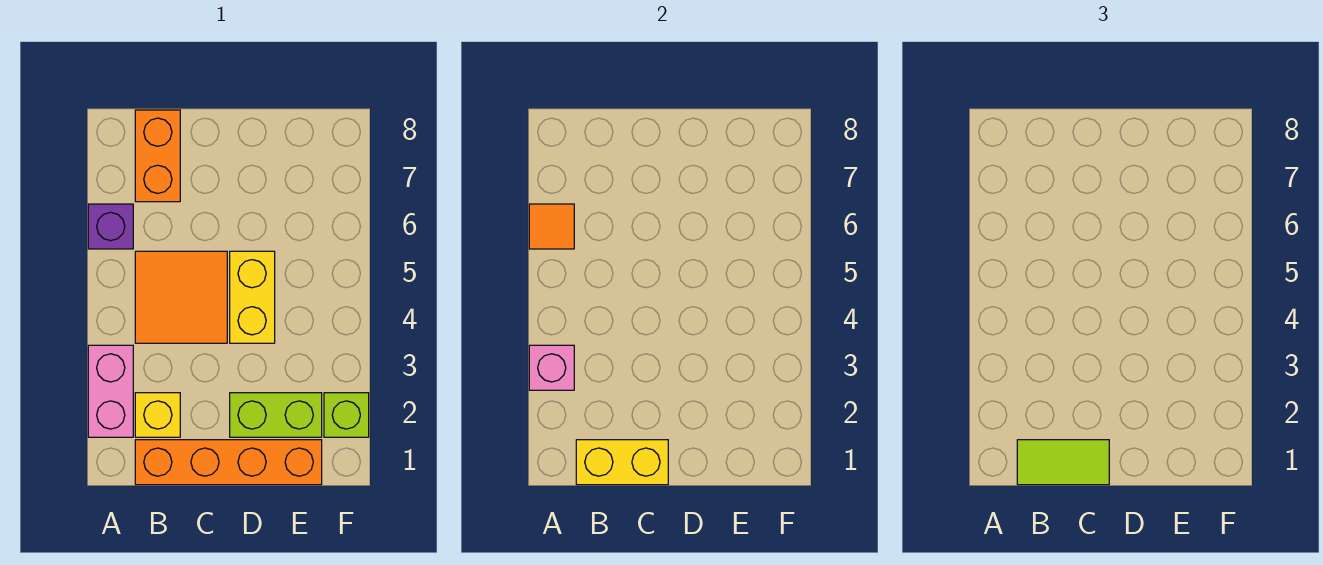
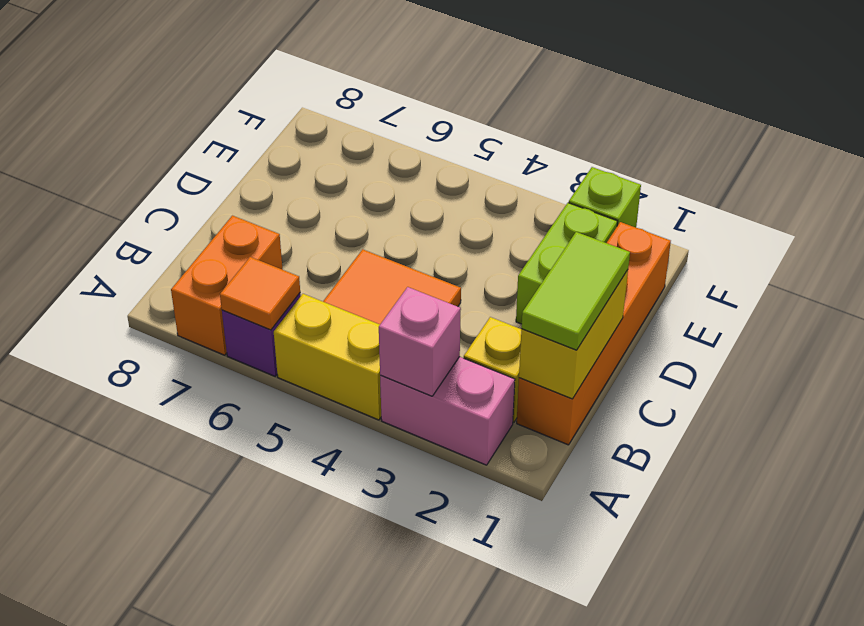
orange brick B7:B8 level 1 -> orange brick A7:B7 level 1
yellow brick D4:D5 level 1 -> yellow brick A4:A5 level 1

